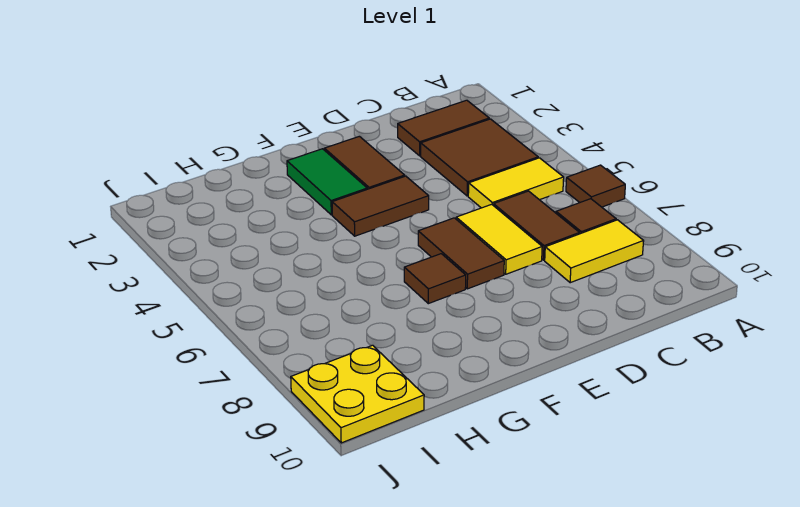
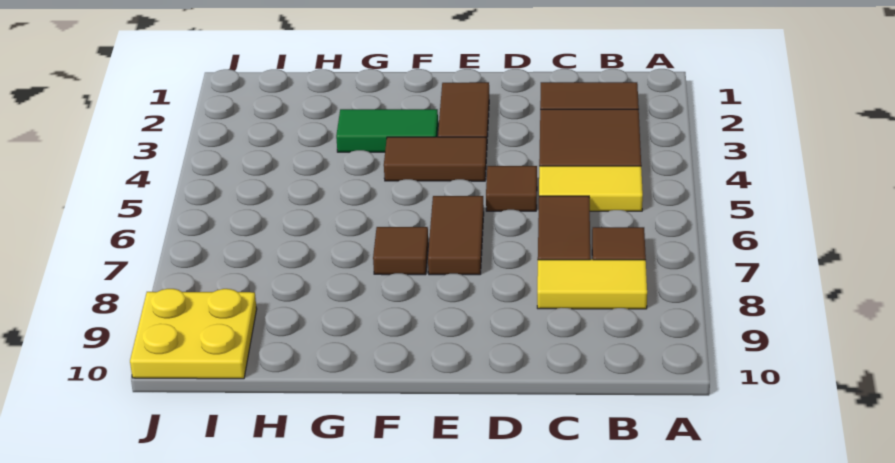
brown tile A6 level 1 -> brown tile D5 level 1
yellow tile D6:D7 level 1 -> none
green tile F2:F3 level 1 -> green tile F3:G3 level 1

